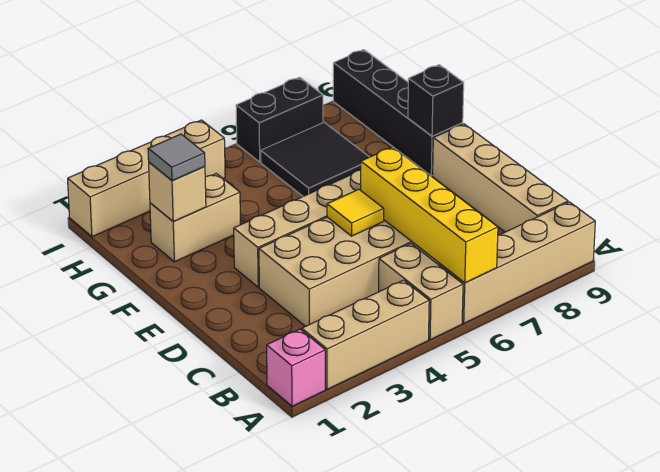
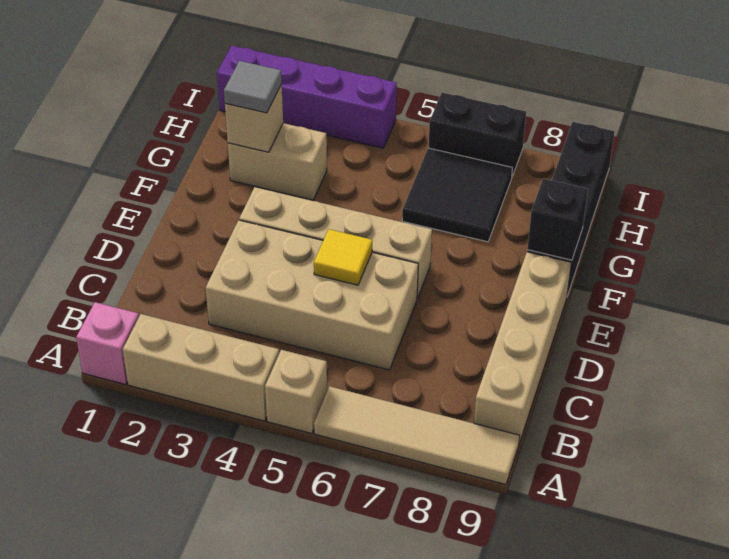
tan brick A5:B5 level 1 -> tan brick A5 level 1
tan brick A6:A9 level 1 -> tan tile A6:A9 level 1
yellow brick A6:D6 level 2 -> none
tan brick I1:I4 level 1 -> purple brick I1:I4 level 1

